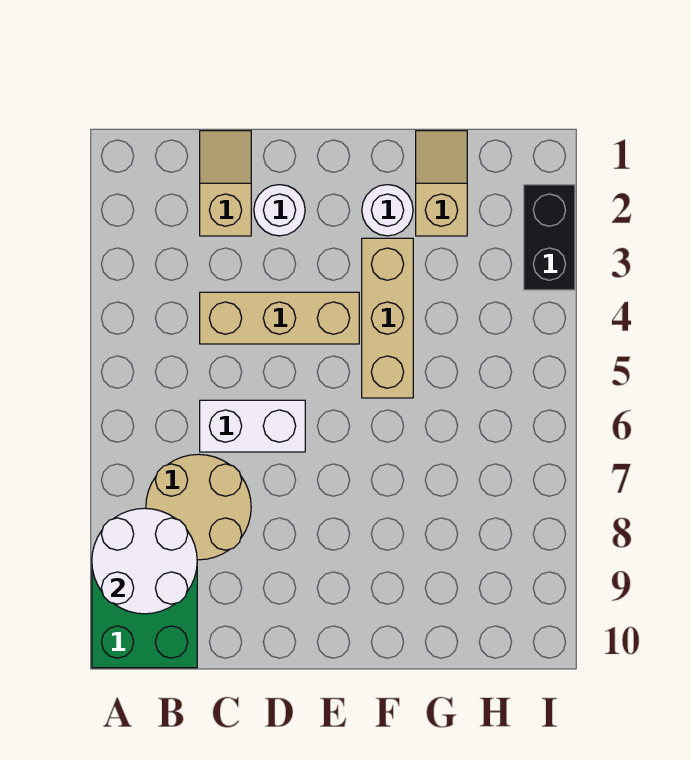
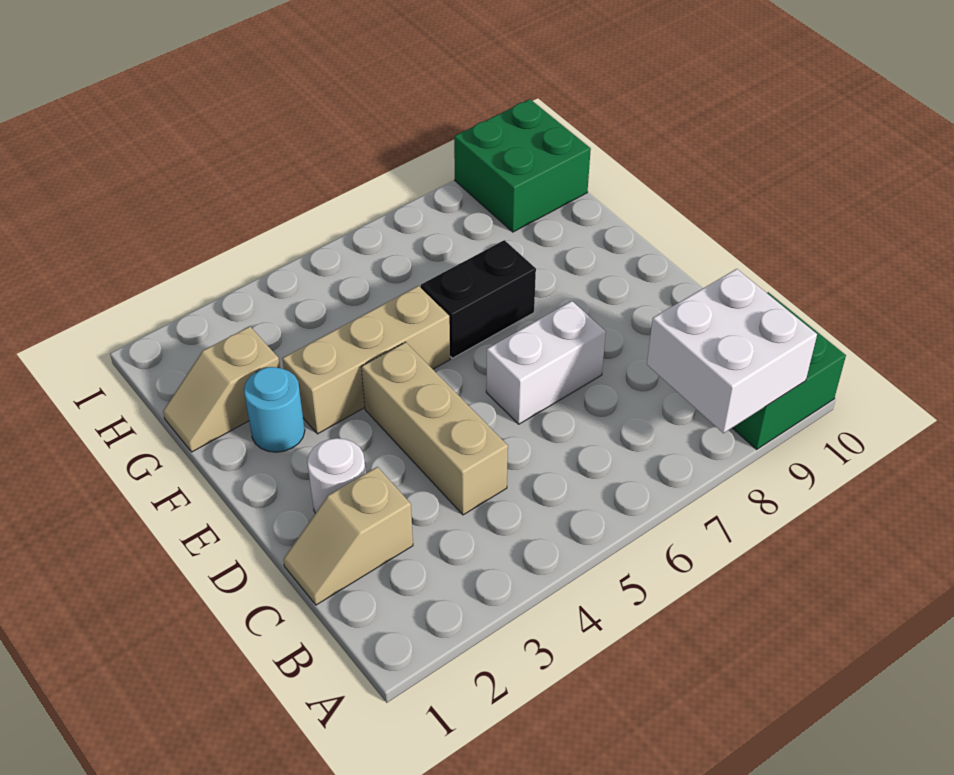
white round brick A8:B9 level 2 -> white brick A8:B9 level 2
tan round brick B7:C8 level 1 -> none
white brick C6:D6 level 1 -> white brick D6:D7 level 1
white round brick F2 level 1 -> cyan round brick F2 level 1
none -> green brick H9:I10 level 1
black brick I2:I3 level 1 -> black brick F6:F7 level 1

